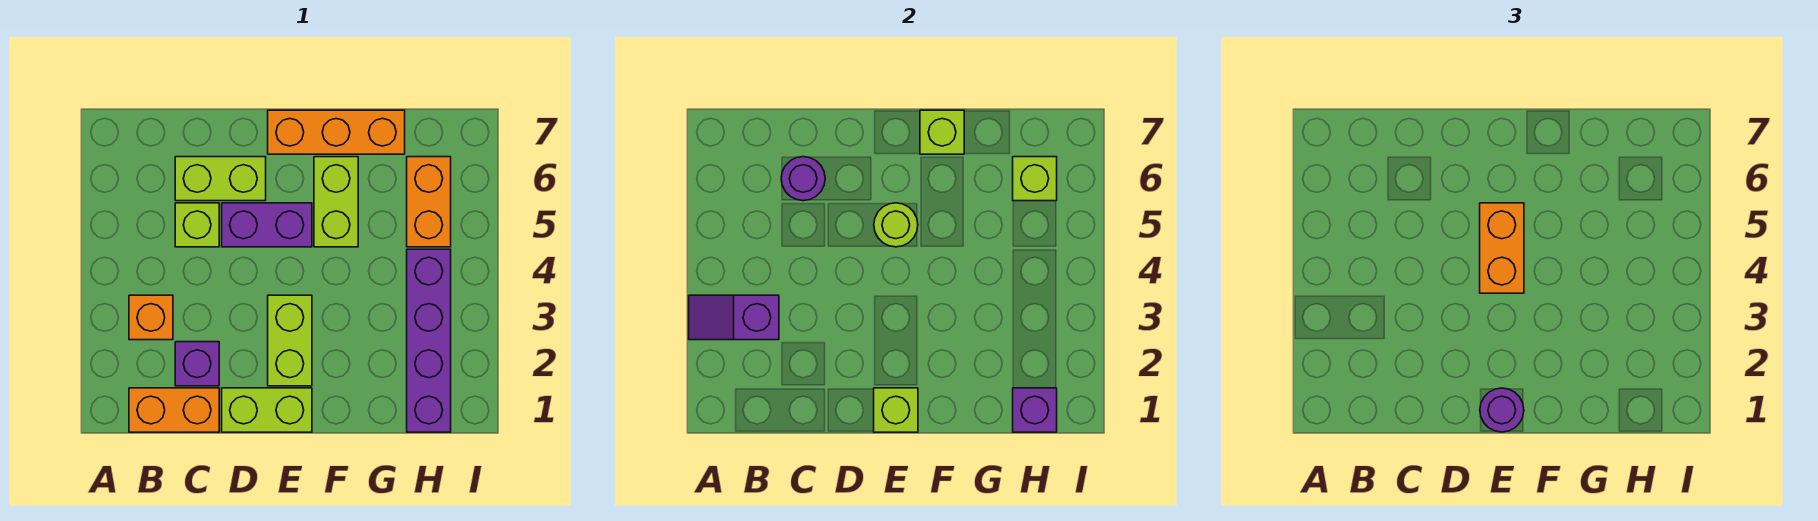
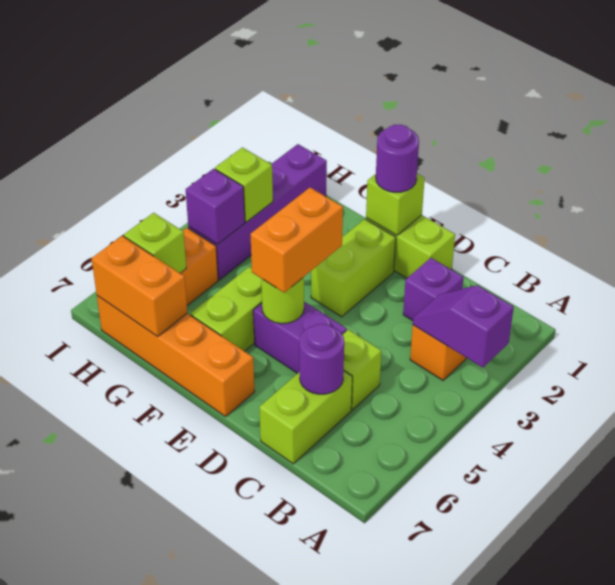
purple slope A3:B3 level 2 top B -> purple slope A3:B3 level 2 top A
orange brick B1:C1 level 1 -> orange brick G7:H7 level 2
lime brick C6:D6 level 1 -> lime brick C6:C7 level 1
orange brick E7:G7 level 1 -> orange brick E7:H7 level 1
lime brick F7 level 2 -> lime brick H3 level 2
purple brick H1 level 2 -> purple brick H4 level 2

